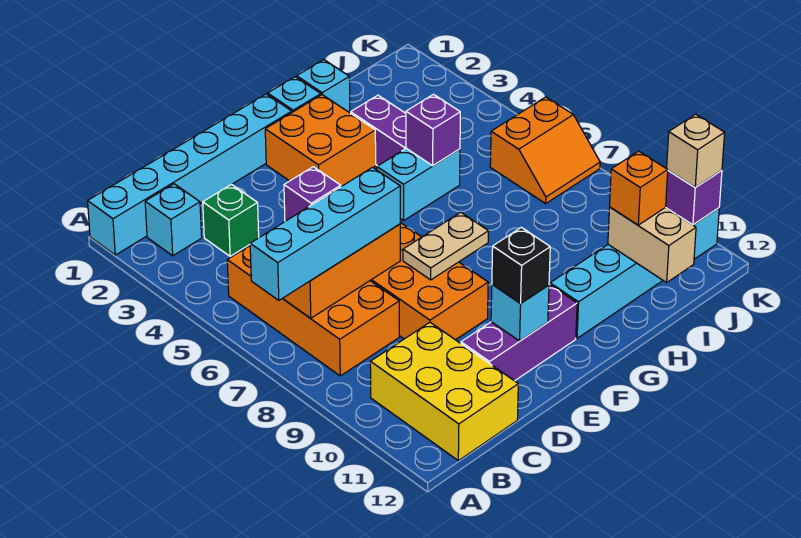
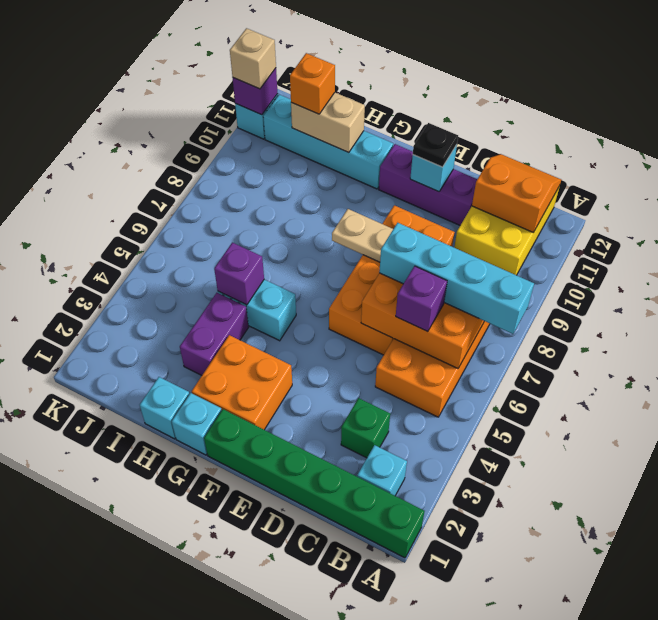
cyan brick A1:F1 level 1 -> green brick A1:F1 level 1
black brick E11 level 3 -> black plate E11 level 3
tan brick I11:I12 level 2 -> tan brick H11:I11 level 2
orange slope J6:K7 level 1 top 6 -> orange slope B11:C12 level 2 top 11

